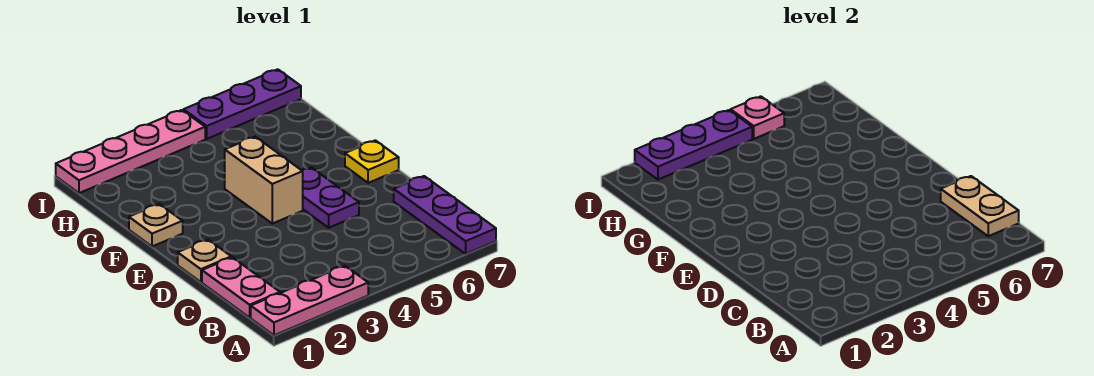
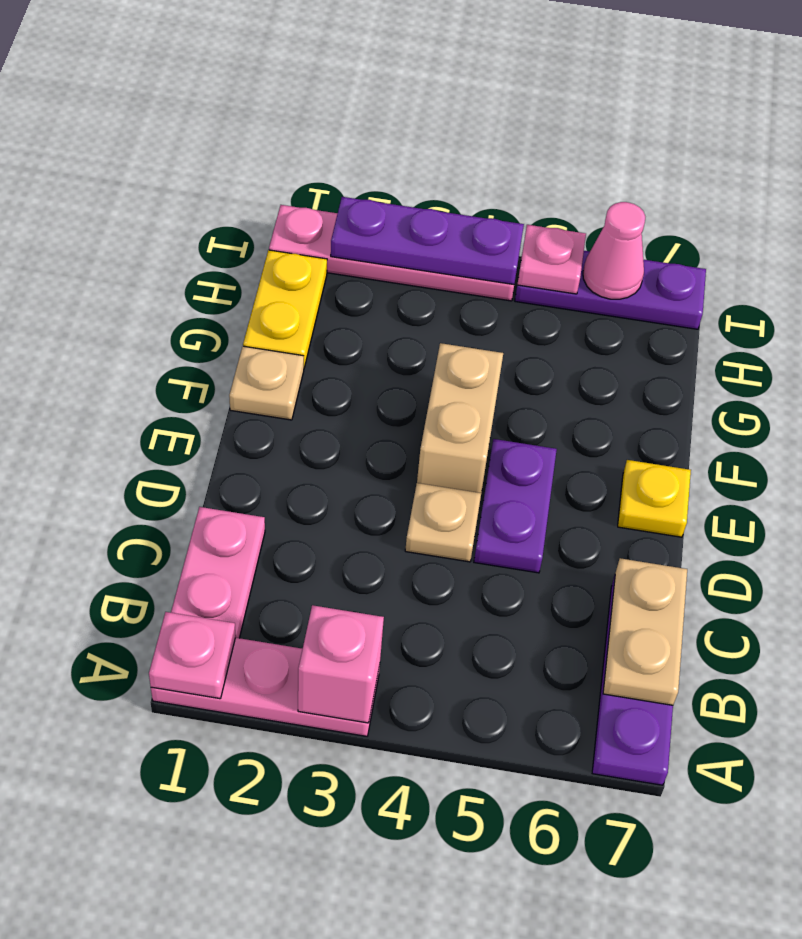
none -> pink plate A1 level 2
none -> pink brick A3 level 2
tan plate D1 level 1 -> tan plate D4 level 1
none -> yellow plate G1:H1 level 1
none -> pink cone I6 level 2

